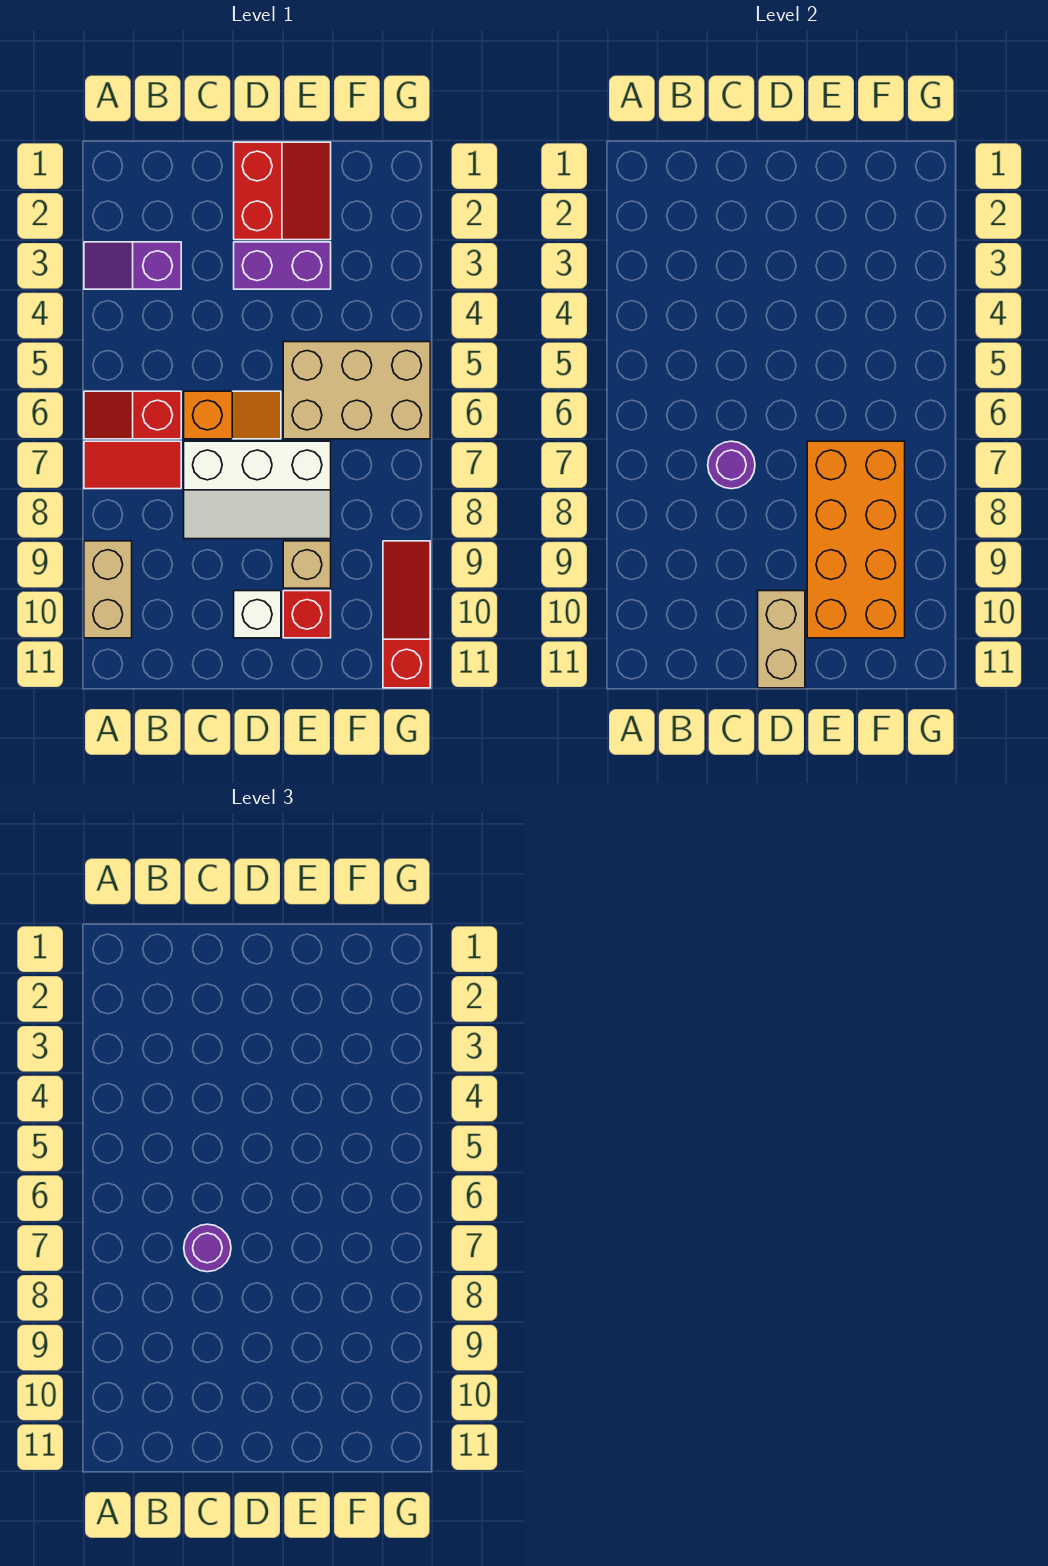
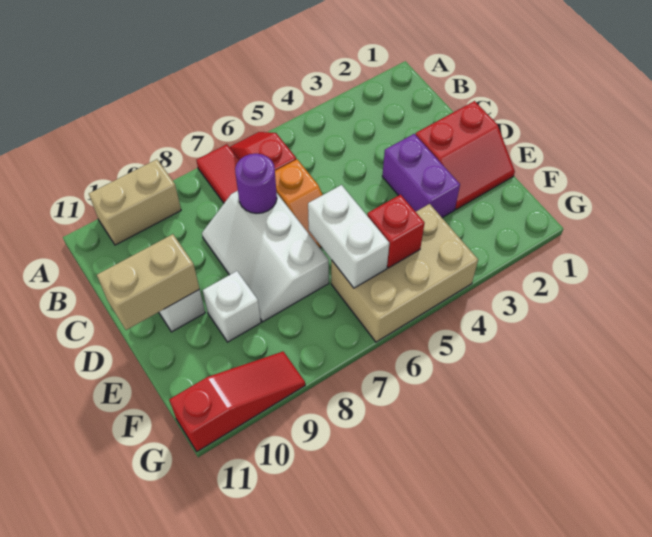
purple slope A3:B3 level 1 top B -> none
purple round brick C7 level 3 -> none
tan brick E5:G6 level 1 -> tan brick F4:G6 level 1
none -> white brick E6:F6 level 2
orange brick E7:F10 level 2 -> none
tan brick E9 level 1 -> white brick E9 level 1
red brick E10 level 1 -> red brick F5 level 2

